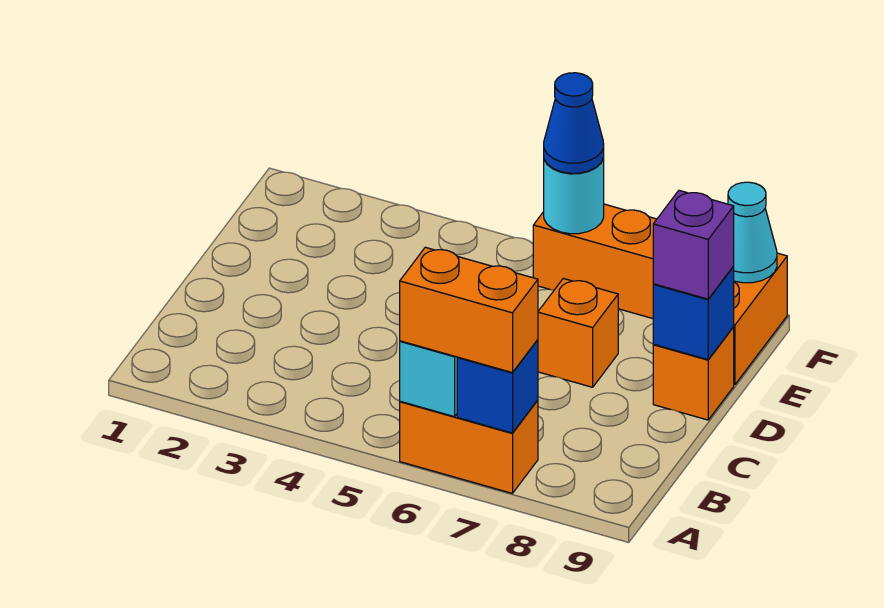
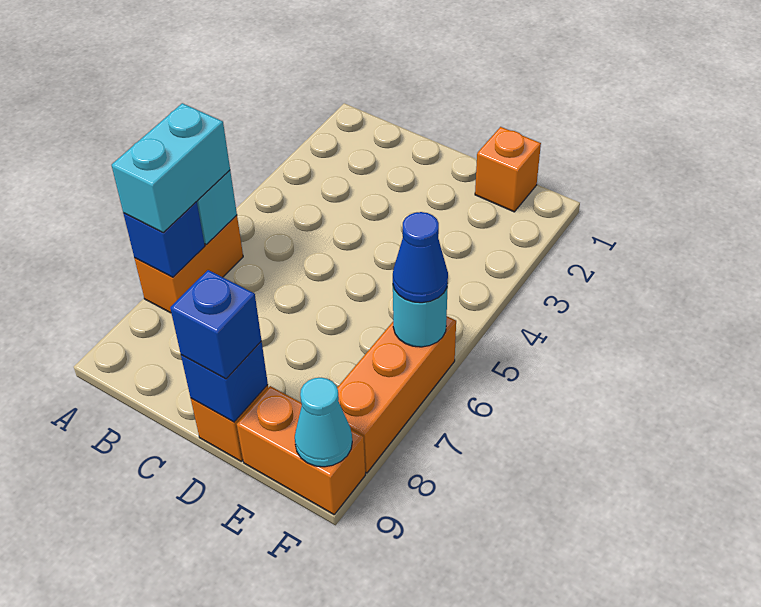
orange brick A6:A7 level 3 -> cyan brick A6:A7 level 3
orange brick D7 level 1 -> orange brick E1 level 1
purple brick D9 level 3 -> blue brick D9 level 3

